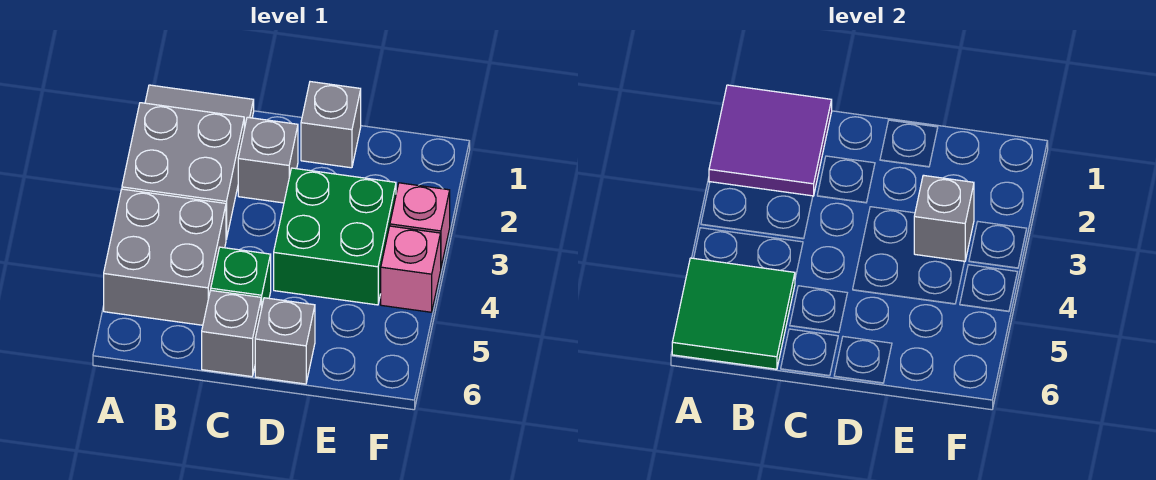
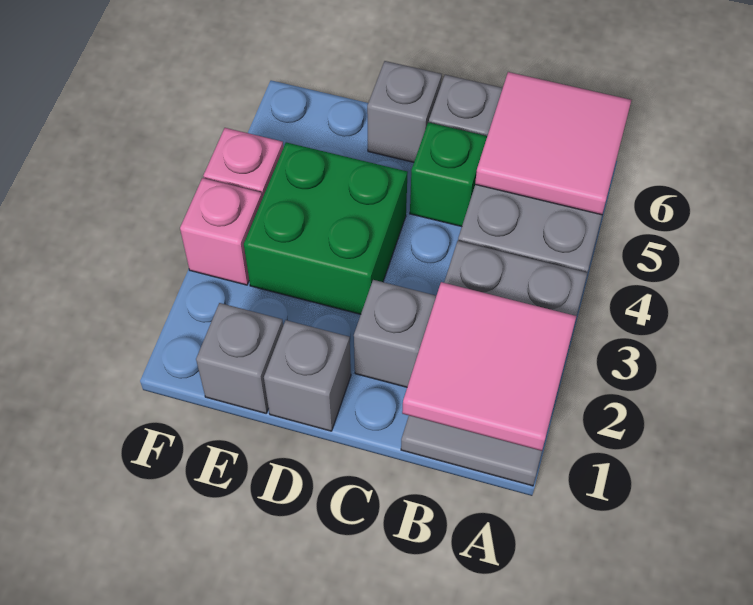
purple tile A1:B2 level 2 -> pink tile A1:B2 level 2
green tile A5:B6 level 2 -> pink tile A5:B6 level 2
grey brick E3 level 2 -> grey brick E1 level 1

